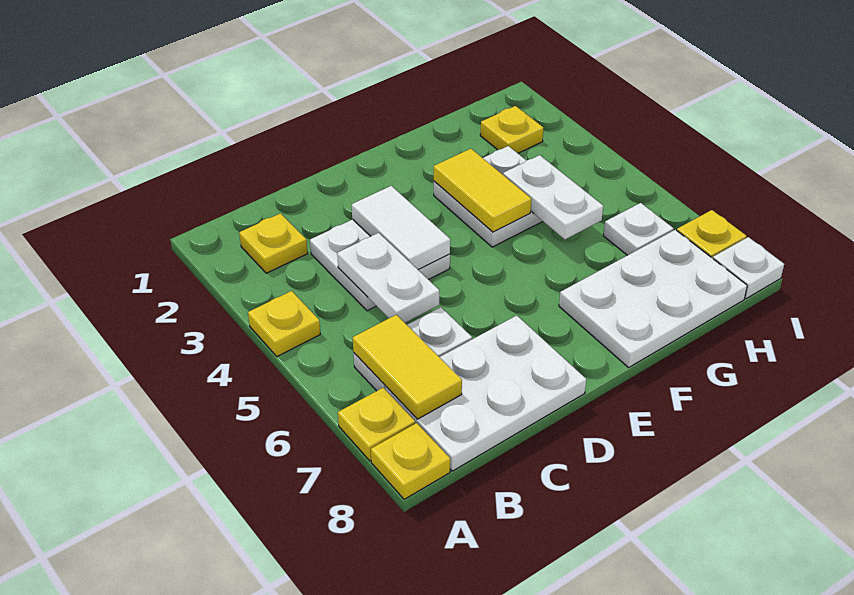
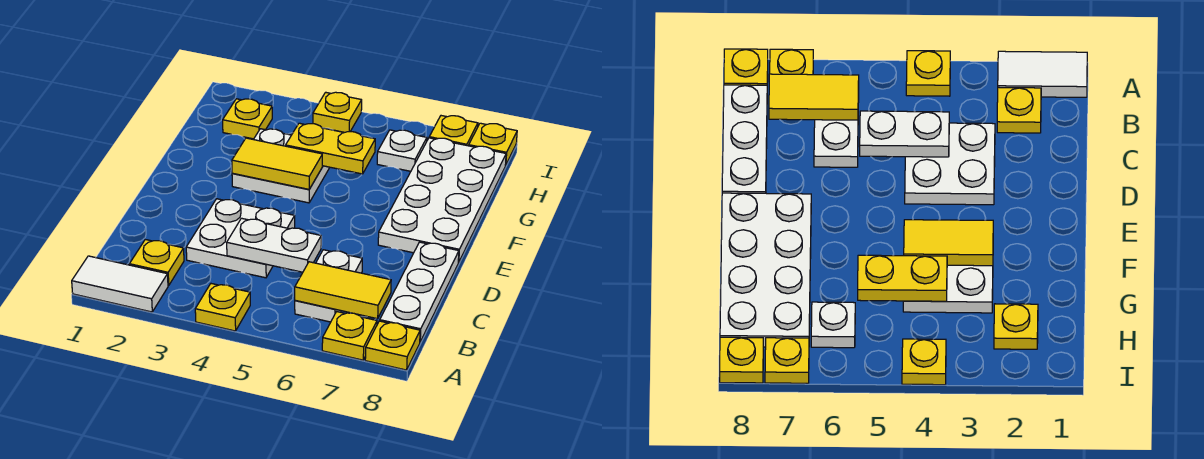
white plate B7:D8 level 1 -> white plate B8:D8 level 1
white tile D3:D4 level 2 -> white tile A1:A2 level 1
white plate F7:H8 level 1 -> white plate E7:H8 level 1
white plate G4:G5 level 2 -> yellow plate G4:G5 level 2
none -> yellow plate I4 level 1
white plate I8 level 1 -> yellow plate I8 level 1

